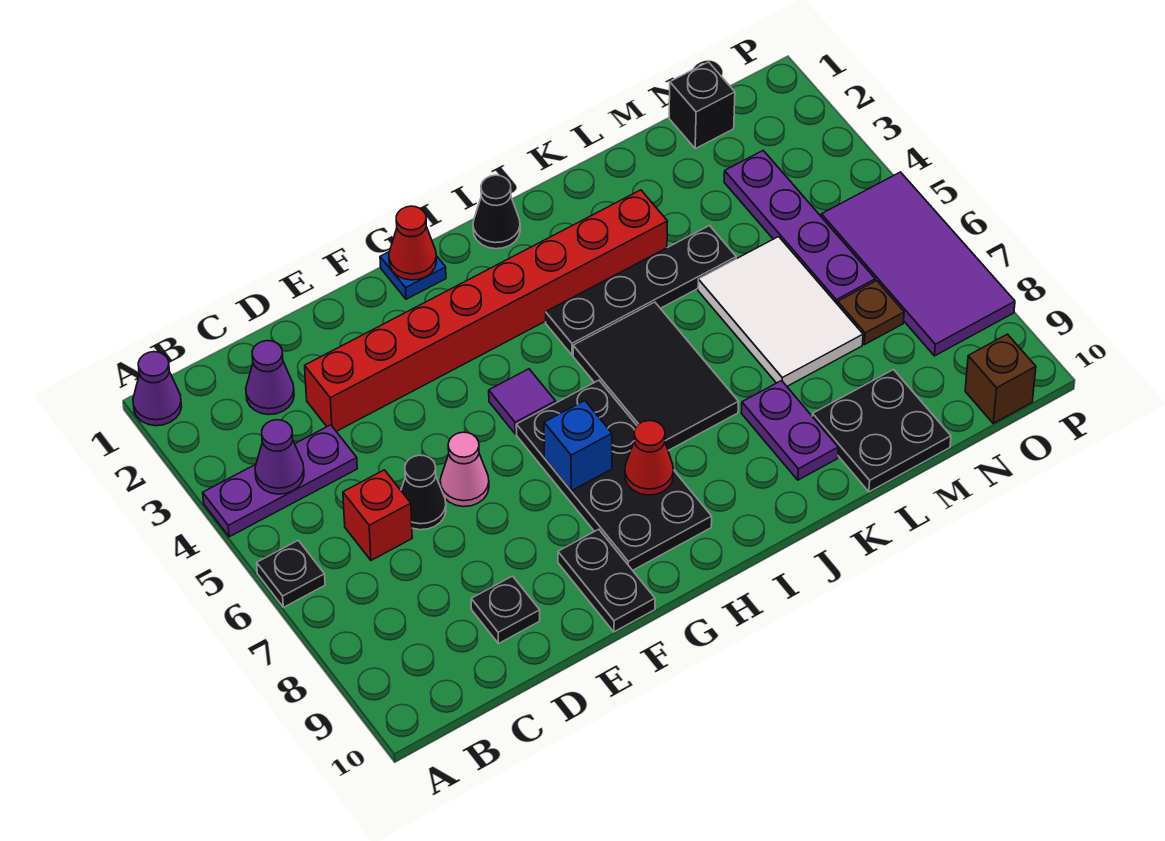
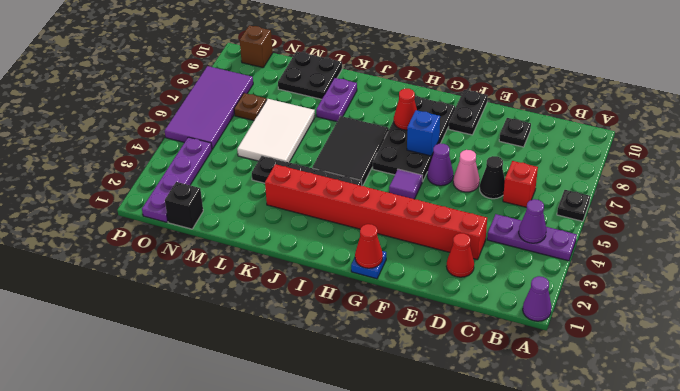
purple cone C2 level 1 -> purple cone F6 level 1
none -> red cone D2 level 1
black cone I1 level 1 -> none
purple plate N3:N6 level 1 -> purple plate O1:O4 level 1

